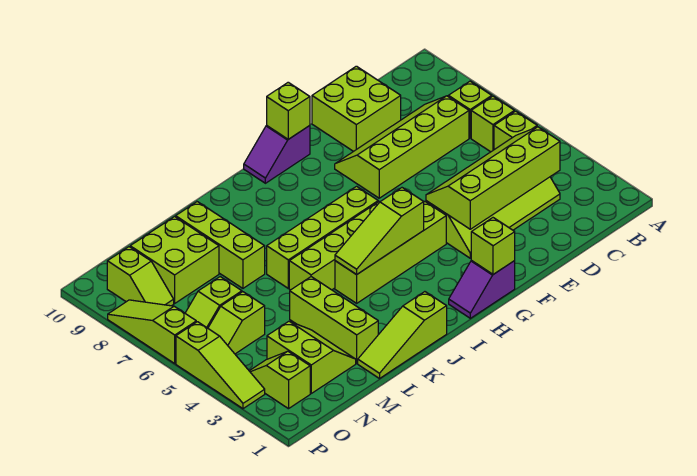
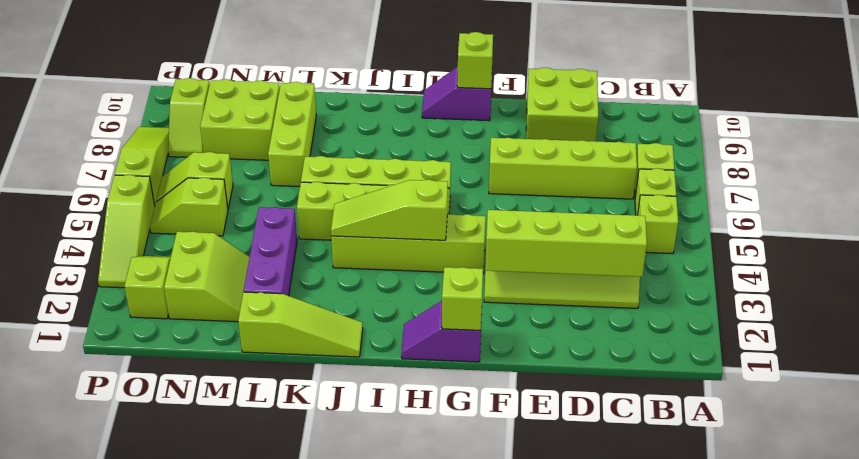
lime slope J1:L1 level 1 top J -> lime slope J1:L1 level 1 top L
lime brick L2:L4 level 1 -> purple brick L2:L4 level 1

